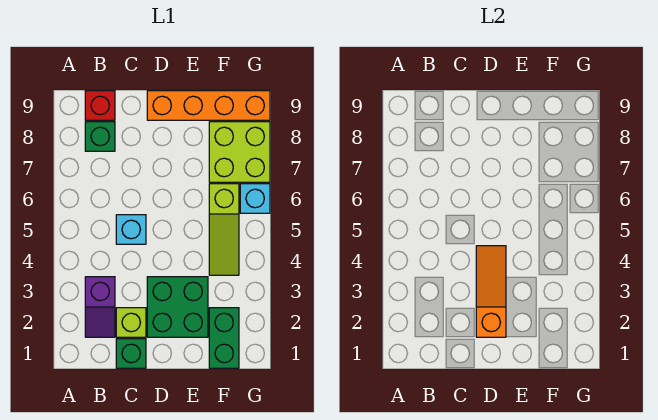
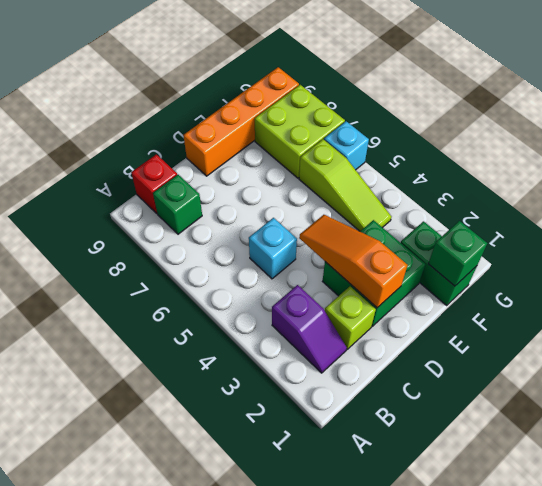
green brick C1 level 1 -> green brick F1 level 2

